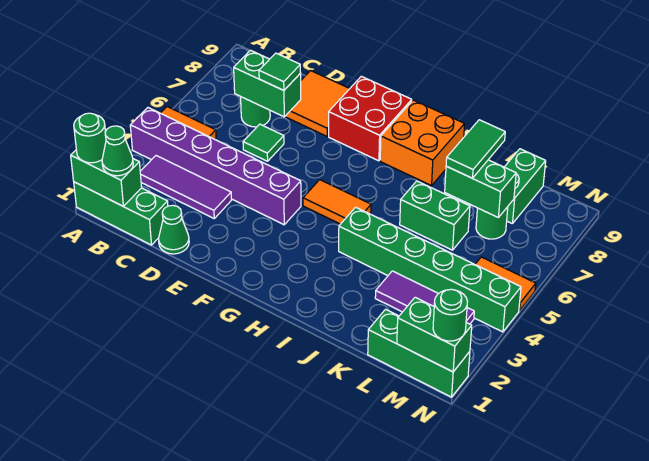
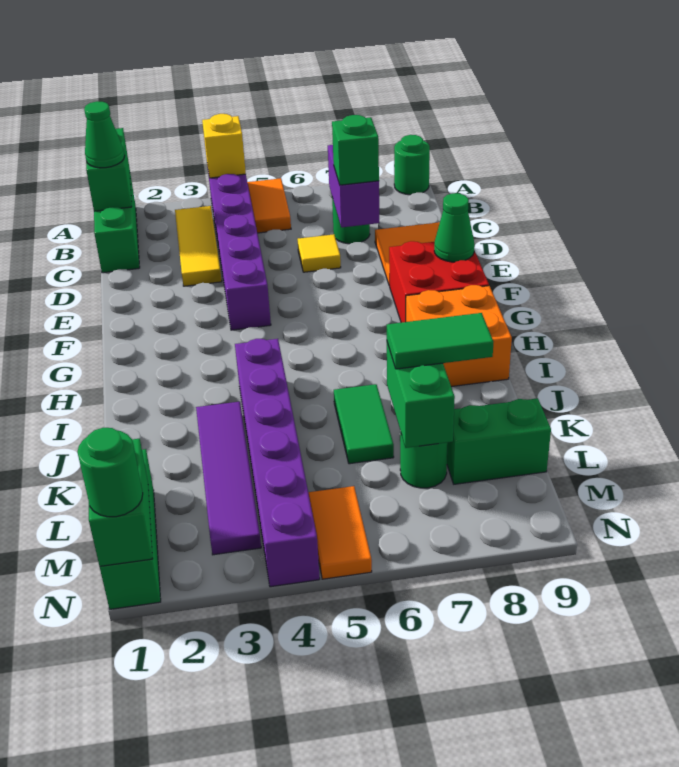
green round brick A1 level 3 -> green round brick A9 level 1
none -> yellow brick A4 level 2
purple tile B3:D3 level 1 -> yellow tile B3:D3 level 1
green brick C7:D7 level 2 -> purple brick C7:D7 level 2
green cone D1 level 1 -> green cone F9 level 2
green tile D6 level 1 -> yellow tile D6 level 1
green tile D7 level 3 -> green brick D7 level 3
orange tile G5:H5 level 1 -> none
green brick I4:N4 level 1 -> purple brick I4:N4 level 1
green brick J6:K6 level 1 -> green tile J6:K6 level 1
purple tile K3:M3 level 1 -> purple tile J3:M3 level 1

